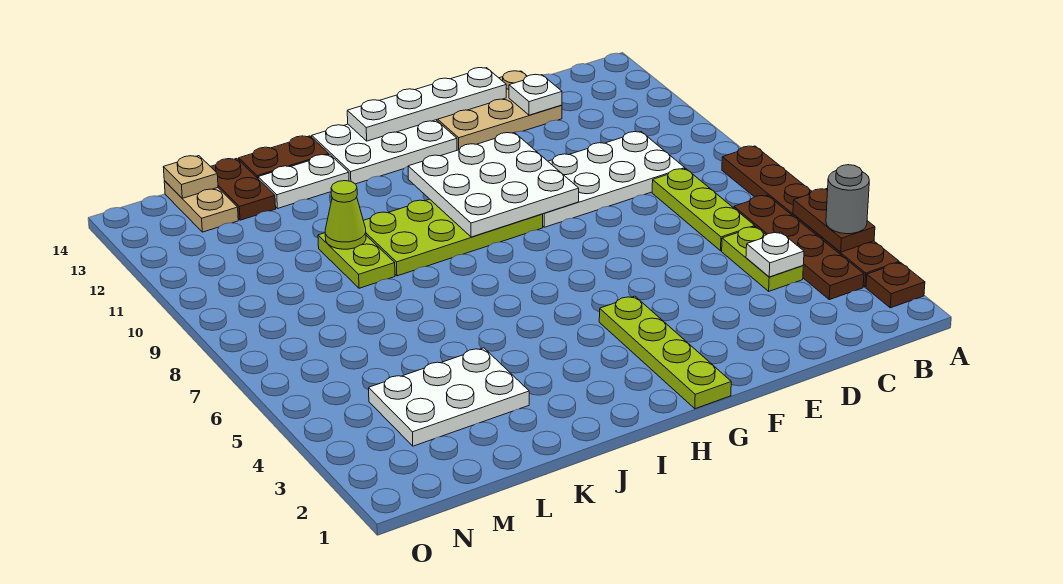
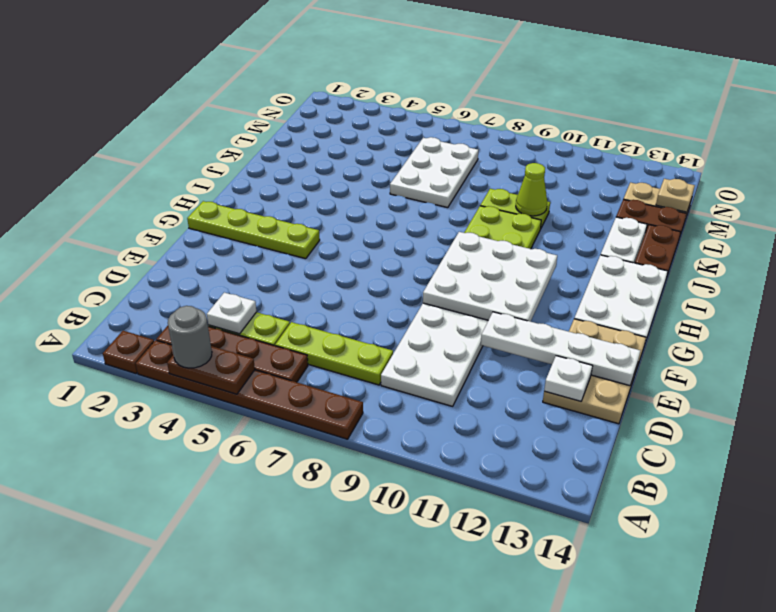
white plate E14:H14 level 2 -> white plate E11:E14 level 2
white plate K3:M4 level 1 -> white plate K6:M7 level 1

